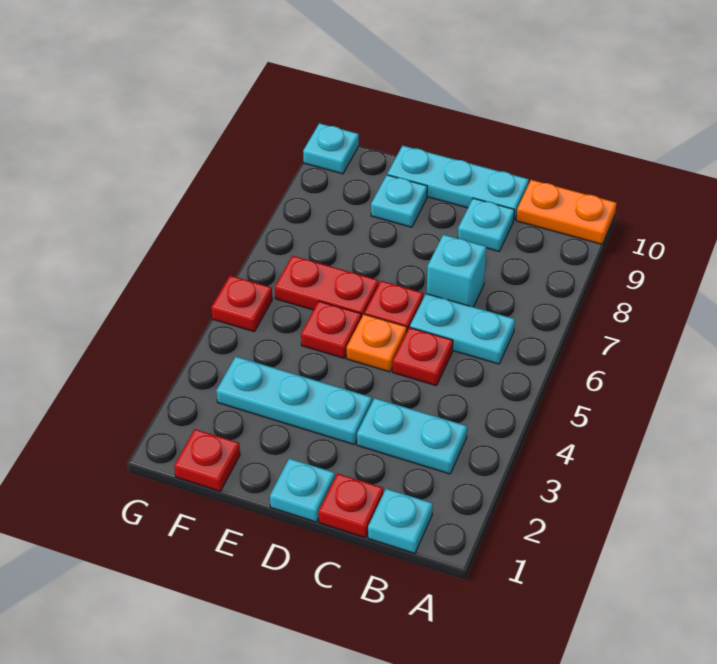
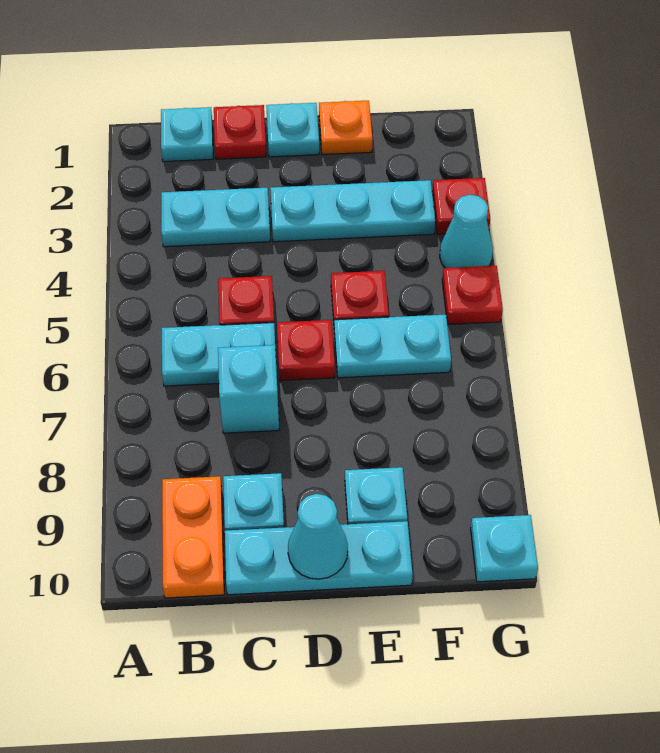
orange plate A10:B10 level 1 -> orange plate B9:B10 level 1
orange plate D5 level 1 -> orange plate E1 level 1
none -> cyan cone D10 level 2
red plate E6:F6 level 1 -> cyan plate E6:F6 level 1
red plate F1 level 1 -> red plate G3 level 1
none -> cyan cone G4 level 1

